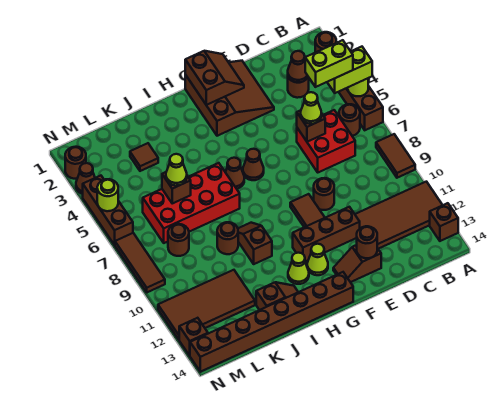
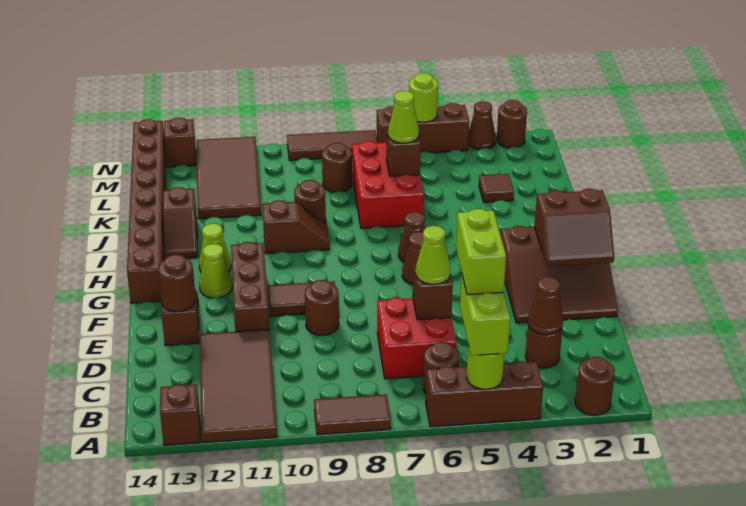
red brick I6:L7 level 1 -> red brick J6:L7 level 1

